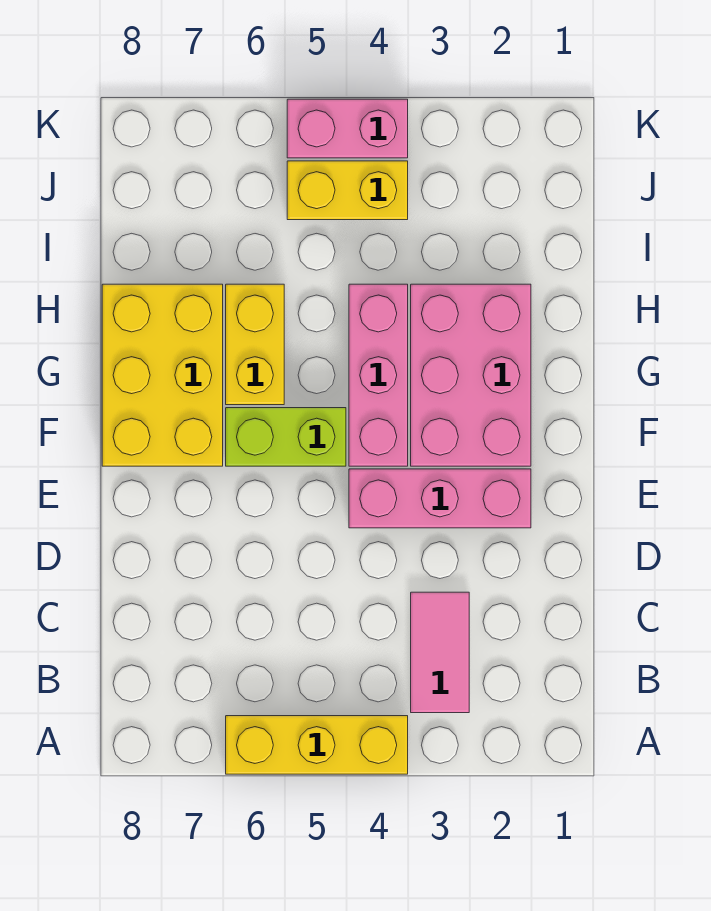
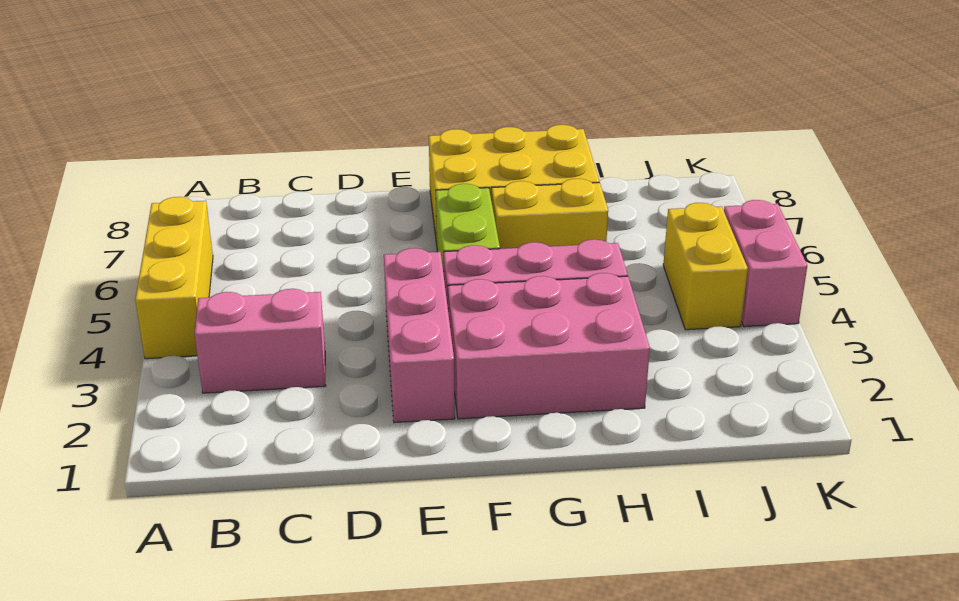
pink tile B3:C3 level 1 -> pink brick B3:C3 level 1

